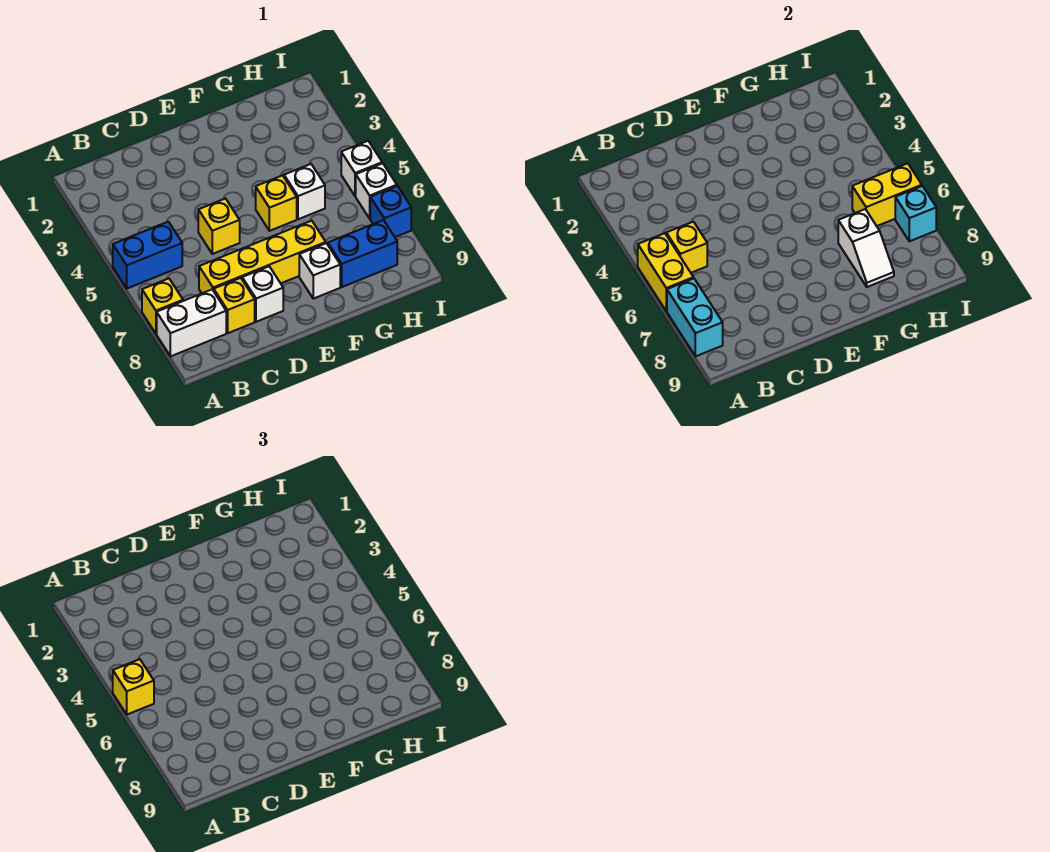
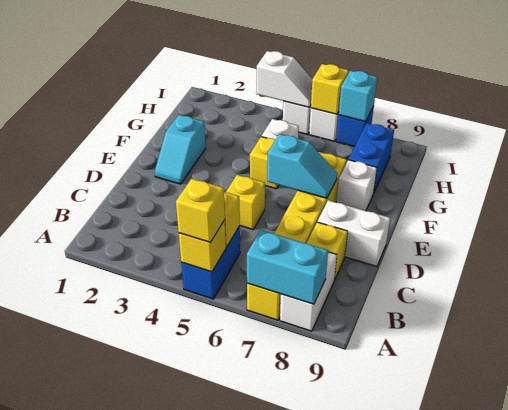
yellow brick A5:A6 level 2 -> yellow brick A5 level 2
white brick D8 level 1 -> white brick D8:D9 level 1
none -> cyan slope E2:F2 level 1 top F
none -> cyan slope E6:E7 level 2 top 6
white slope G7:G8 level 2 top 7 -> white slope I4:I5 level 2 top 4
yellow brick H6:I6 level 2 -> yellow brick I6 level 2

